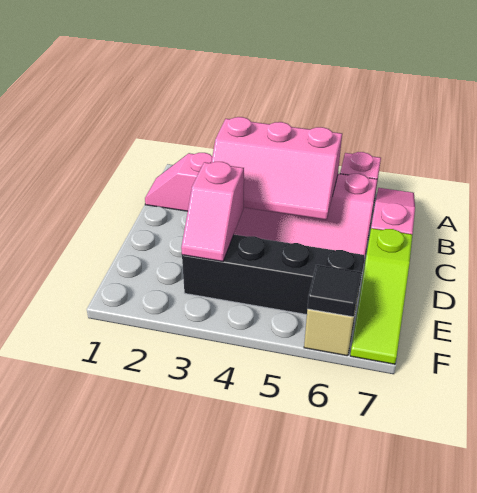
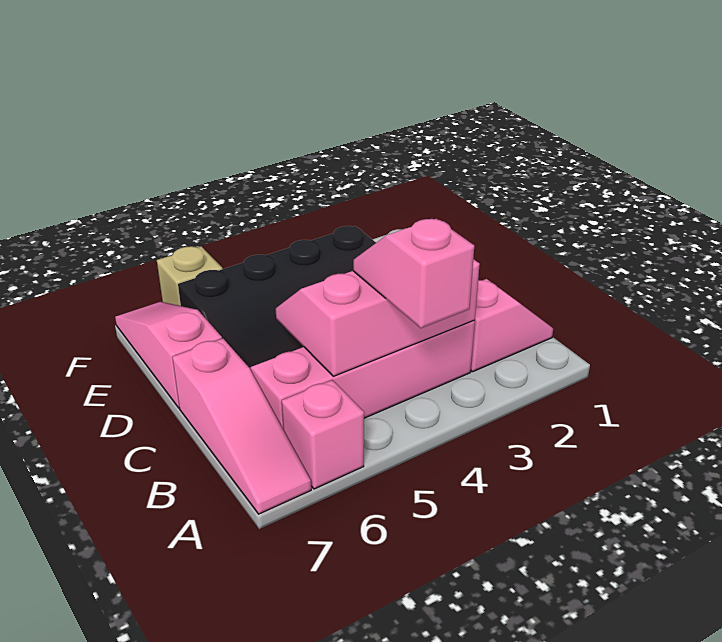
pink slope D3:E3 level 2 top D -> pink slope A4:B4 level 3 top A
lime slope D7:F7 level 1 top D -> pink slope D7:F7 level 1 top D
black tile F6 level 2 -> none

